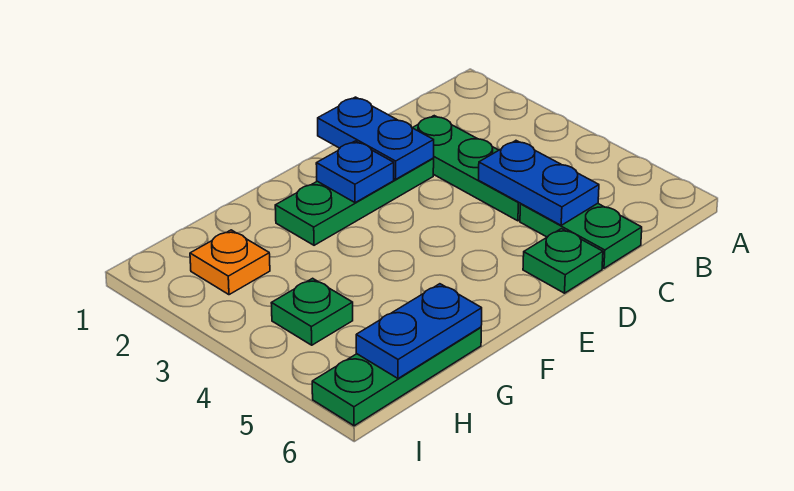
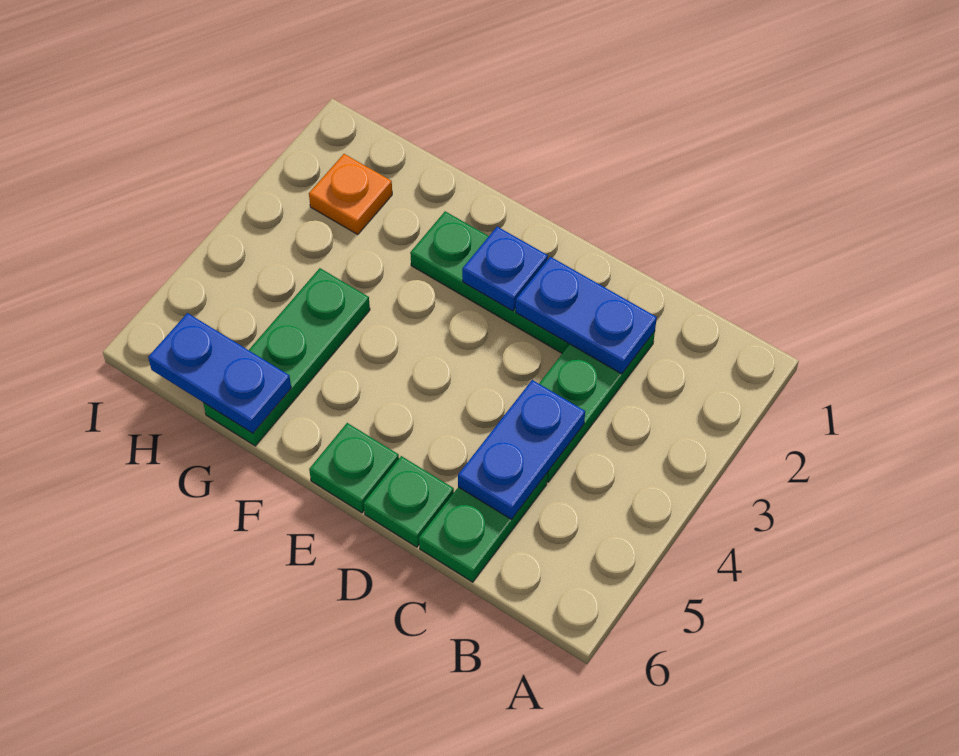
blue plate D1:D2 level 2 -> blue plate C2:D2 level 2
green plate G6:I6 level 1 -> green plate G4:G6 level 1
green plate H4 level 1 -> green plate E6 level 1

